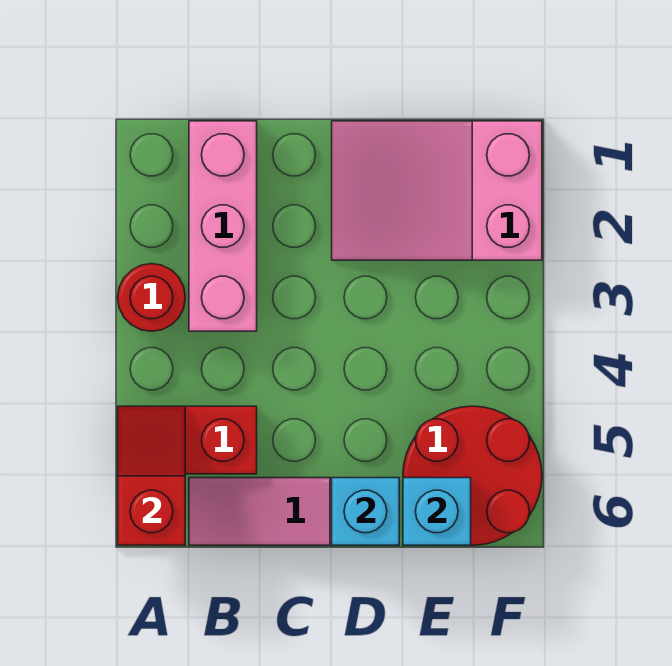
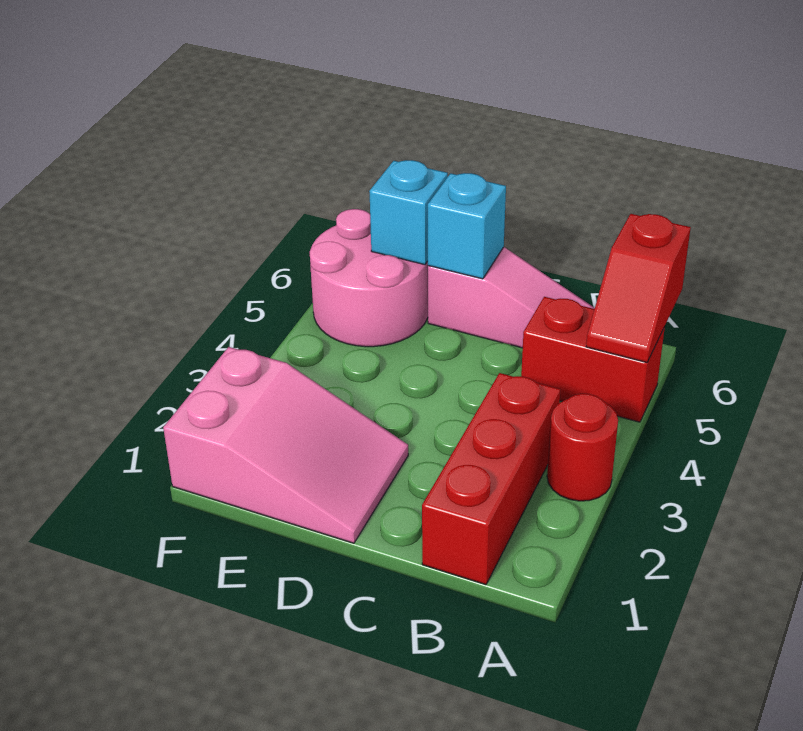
pink brick B1:B3 level 1 -> red brick B1:B3 level 1
red round brick E5:F6 level 1 -> pink round brick E5:F6 level 1

